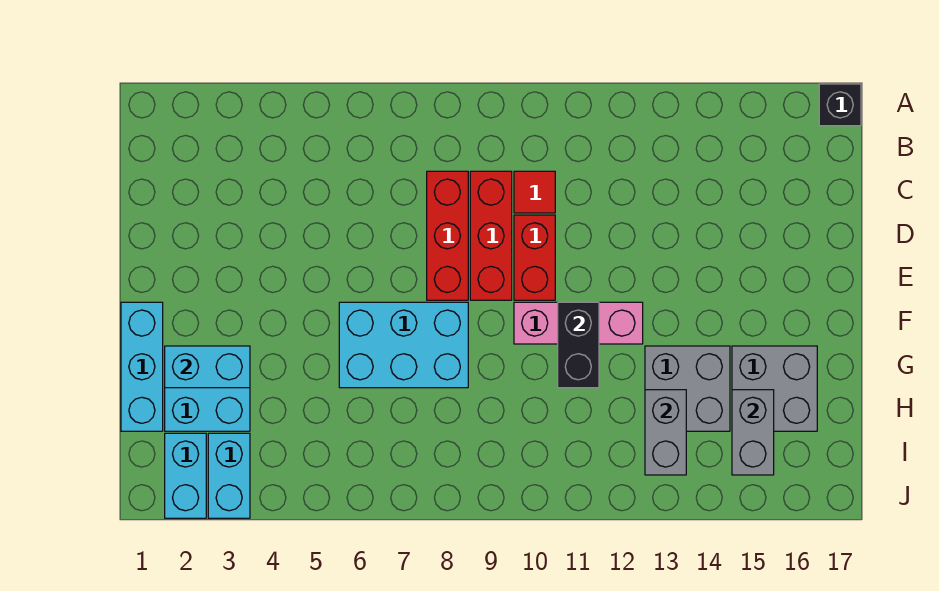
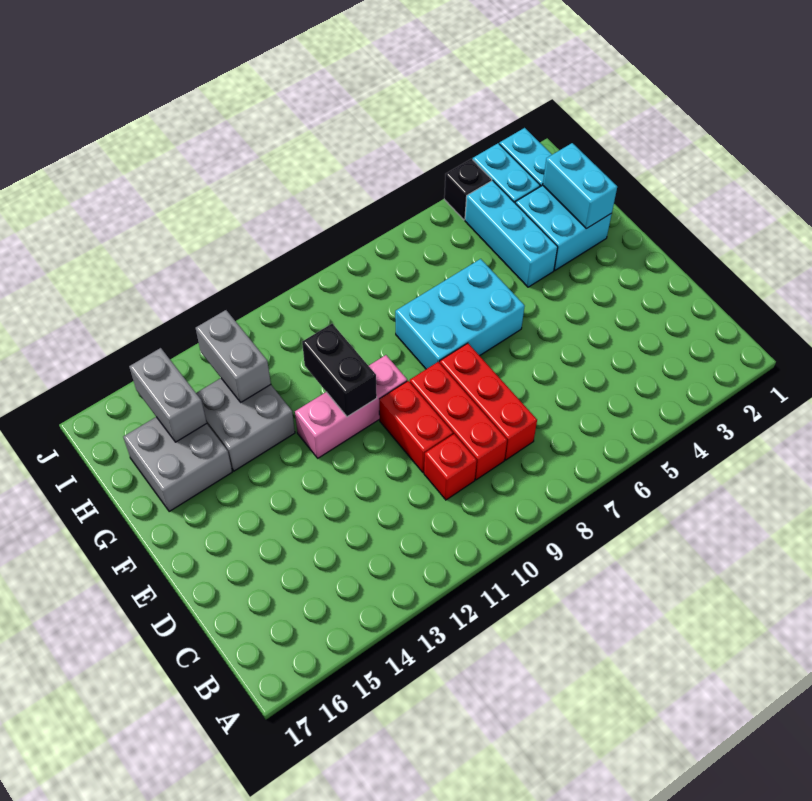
black brick A17 level 1 -> black brick J4 level 1
red tile C10 level 1 -> red brick C10 level 1
cyan brick F1:H1 level 1 -> cyan brick G4:I4 level 1
cyan brick G2:G3 level 2 -> cyan brick G2:H2 level 2

